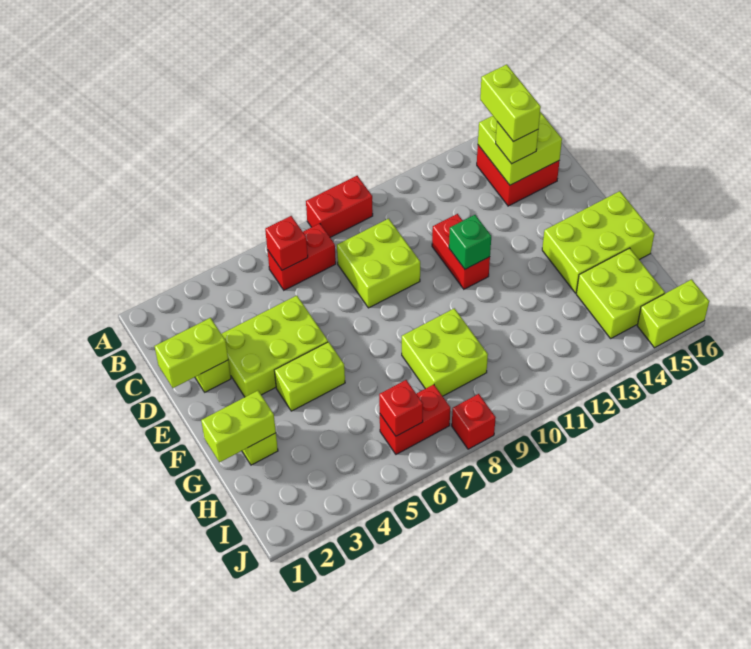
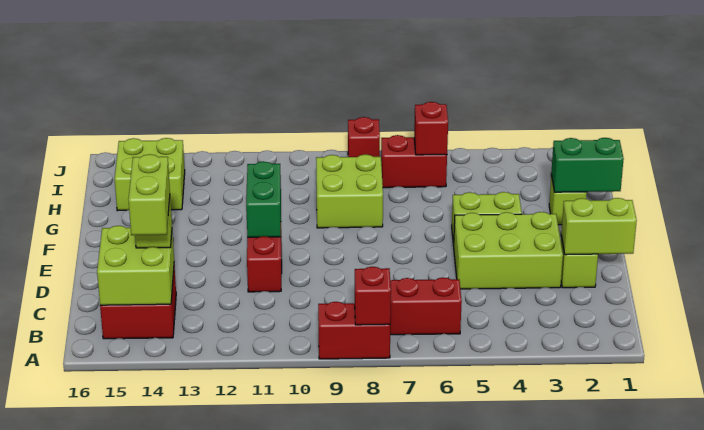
red brick B6 level 2 -> red brick A8 level 2
lime brick C8:D9 level 1 -> none
green brick E11 level 2 -> green brick E11:F11 level 2
lime brick F14:G16 level 1 -> none
lime brick G1:G2 level 2 -> green brick G1:G2 level 2
lime brick J15:J16 level 1 -> none

